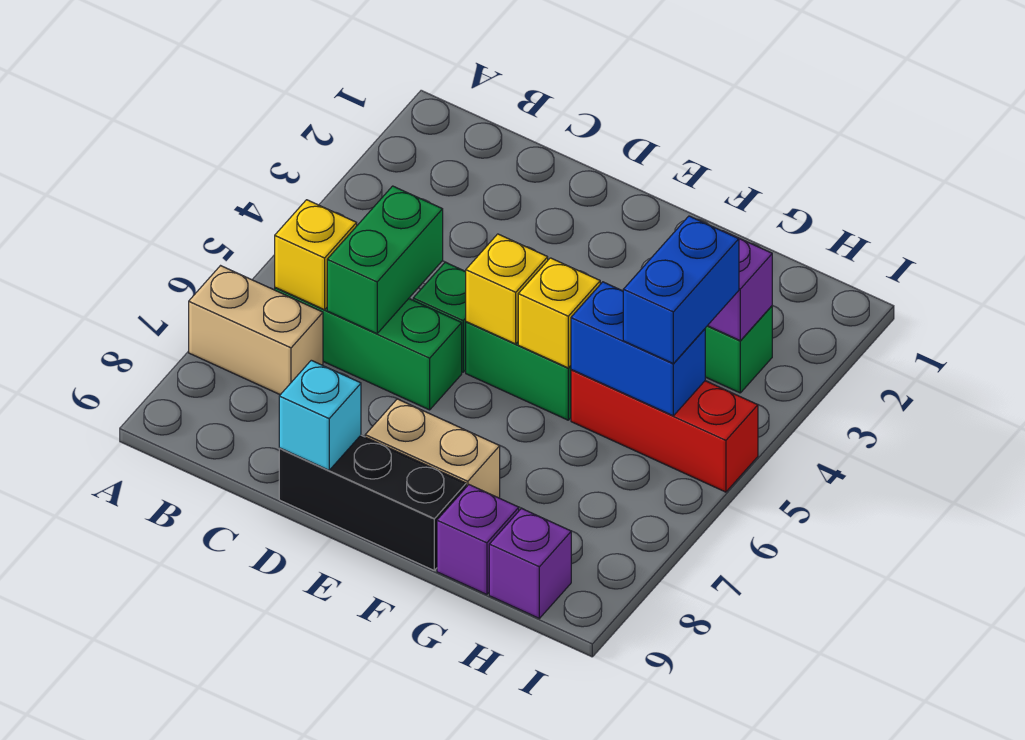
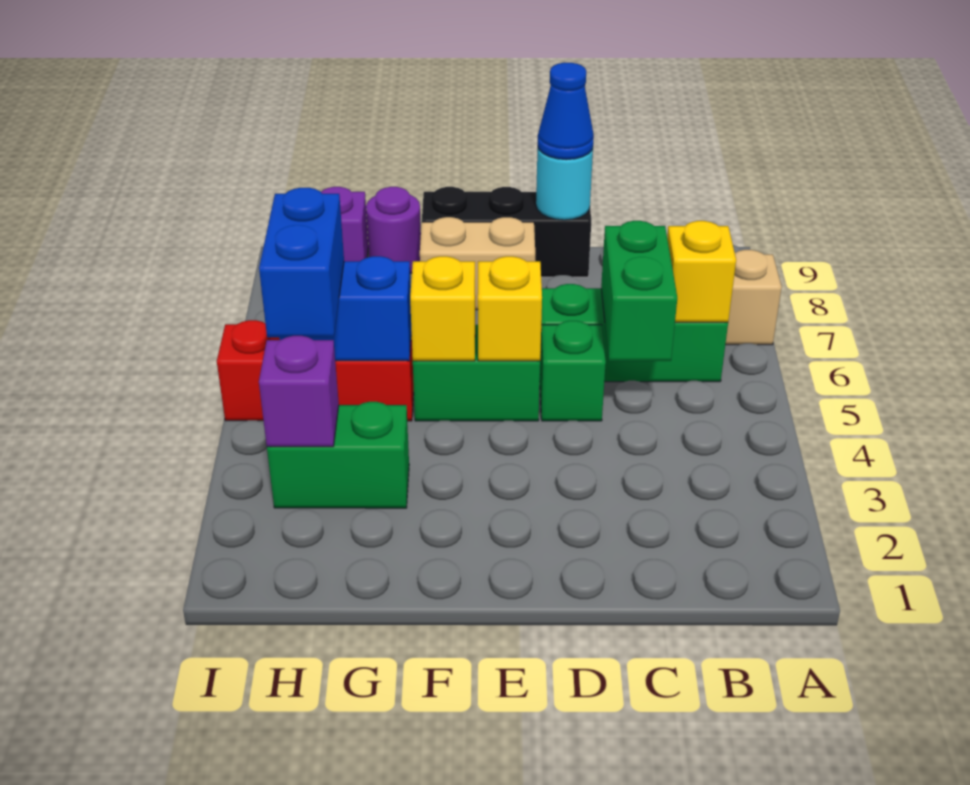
cyan brick D9 level 2 -> cyan round brick D9 level 2
none -> blue cone D9 level 3
purple brick G9 level 1 -> purple round brick G9 level 1

